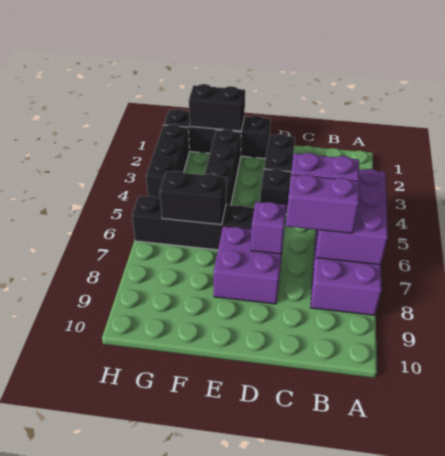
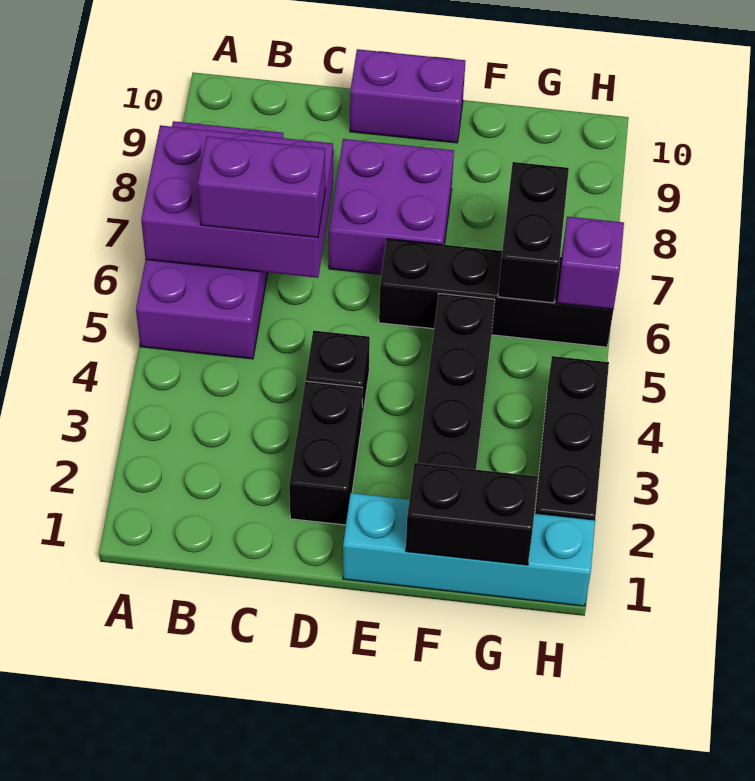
purple brick A5:B7 level 2 -> purple brick A6:C7 level 2
purple brick B7:C7 level 3 -> purple brick D10:E10 level 1
purple brick D7 level 2 -> purple brick H6 level 2
black brick E1:H1 level 1 -> cyan brick E1:H1 level 1
black brick F6:G6 level 2 -> black brick G6:G7 level 2

